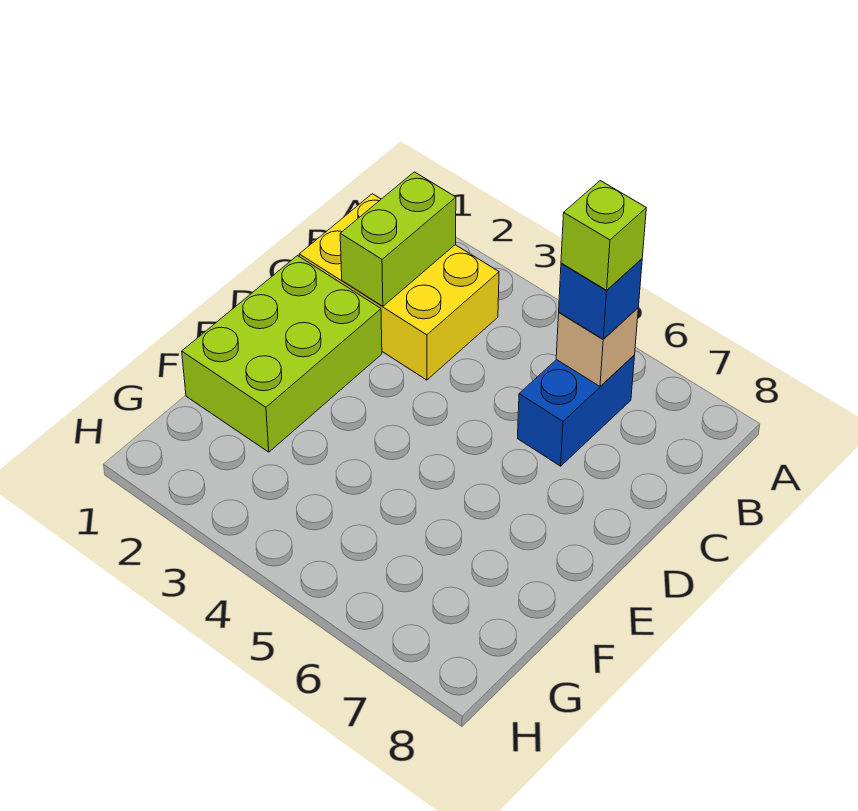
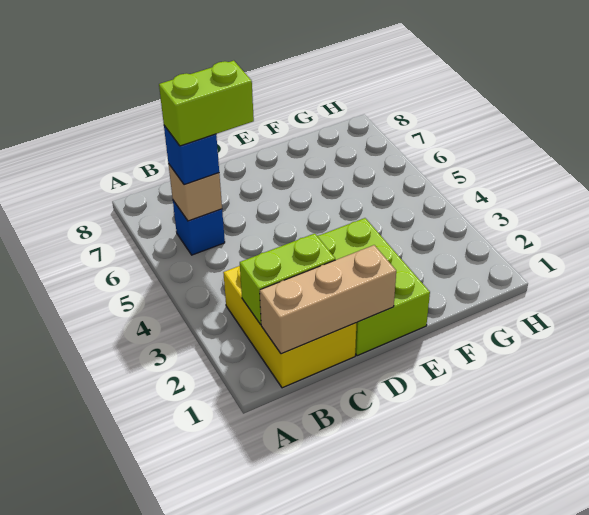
none -> tan brick B1:D1 level 2
blue brick B6:C6 level 1 -> blue brick B6 level 1
lime brick B6 level 4 -> lime brick B6:C6 level 4
lime brick D1:F2 level 1 -> lime brick D1:E3 level 1

